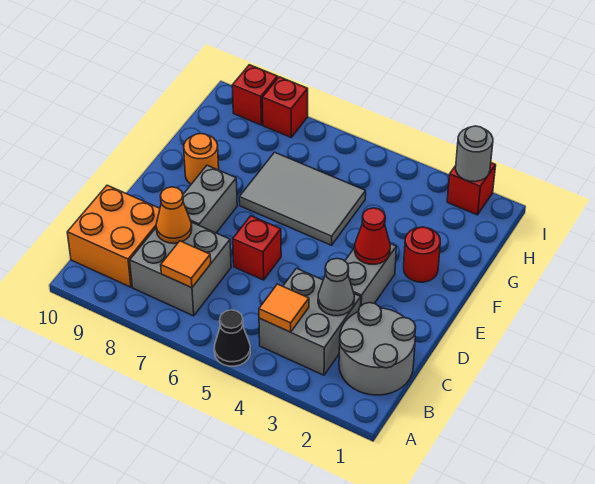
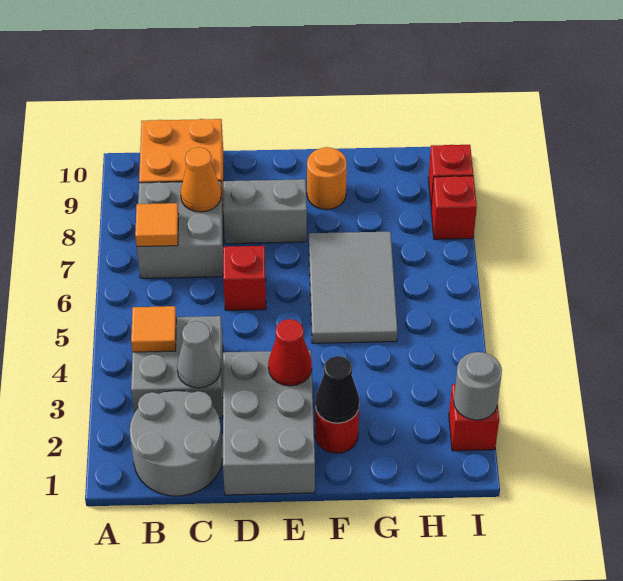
black cone A5 level 1 -> black cone F2 level 2
grey brick D3:E3 level 1 -> grey brick D1:E3 level 1

